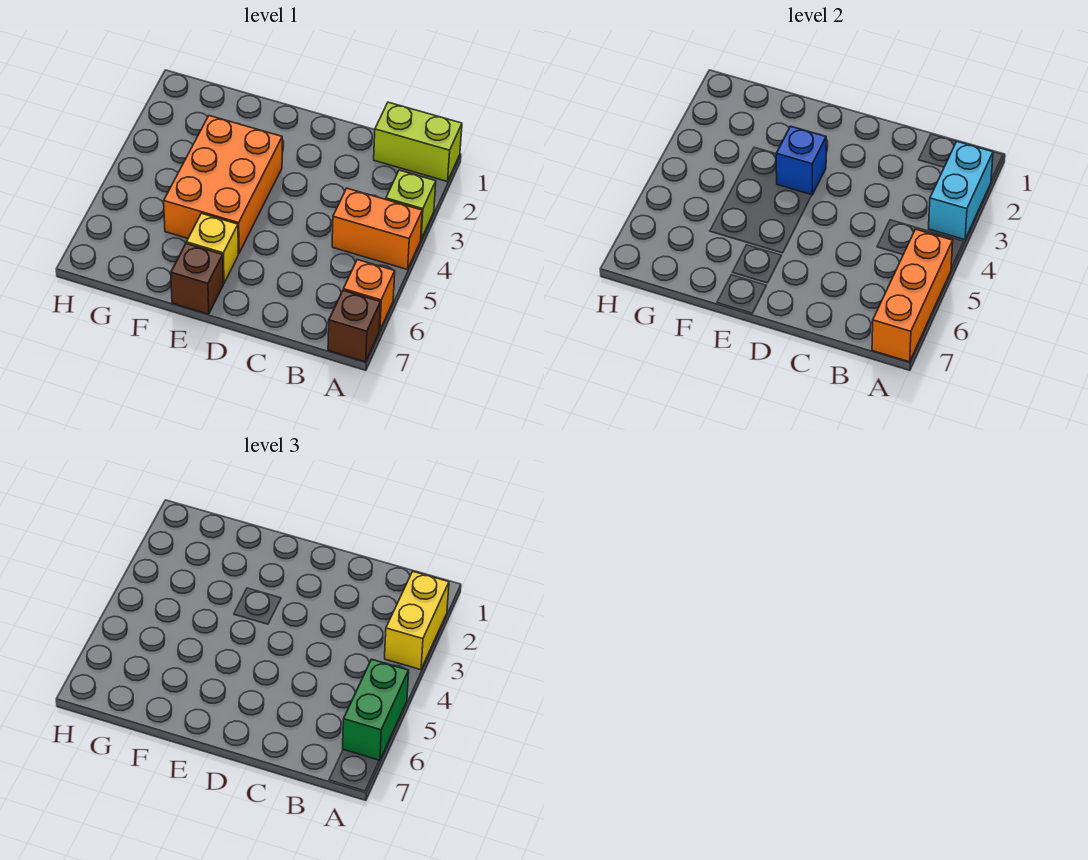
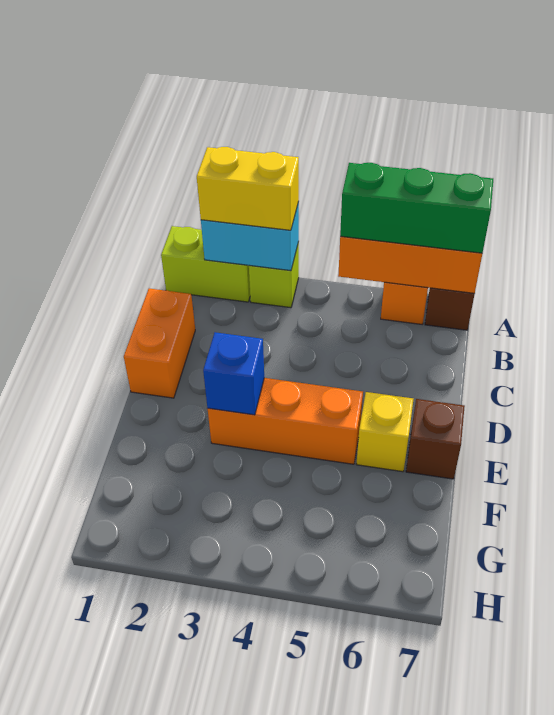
lime brick A1:B1 level 1 -> lime brick A1:A2 level 1
orange brick A4:B4 level 1 -> orange brick C1:D1 level 1
green brick A5:A6 level 3 -> green brick A5:A7 level 3
orange brick E3:F5 level 1 -> orange brick E3:E5 level 1

